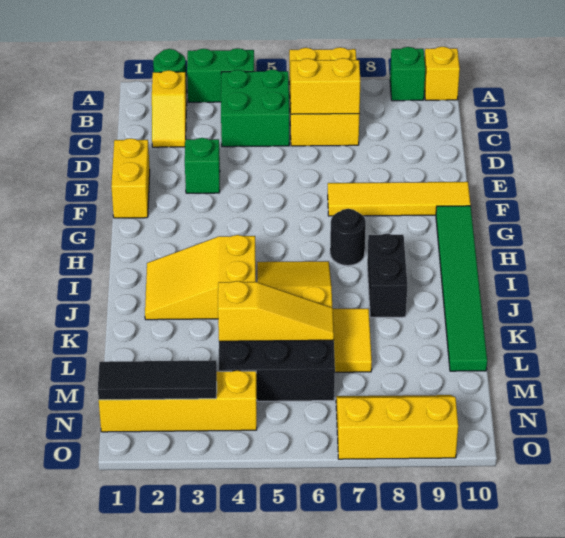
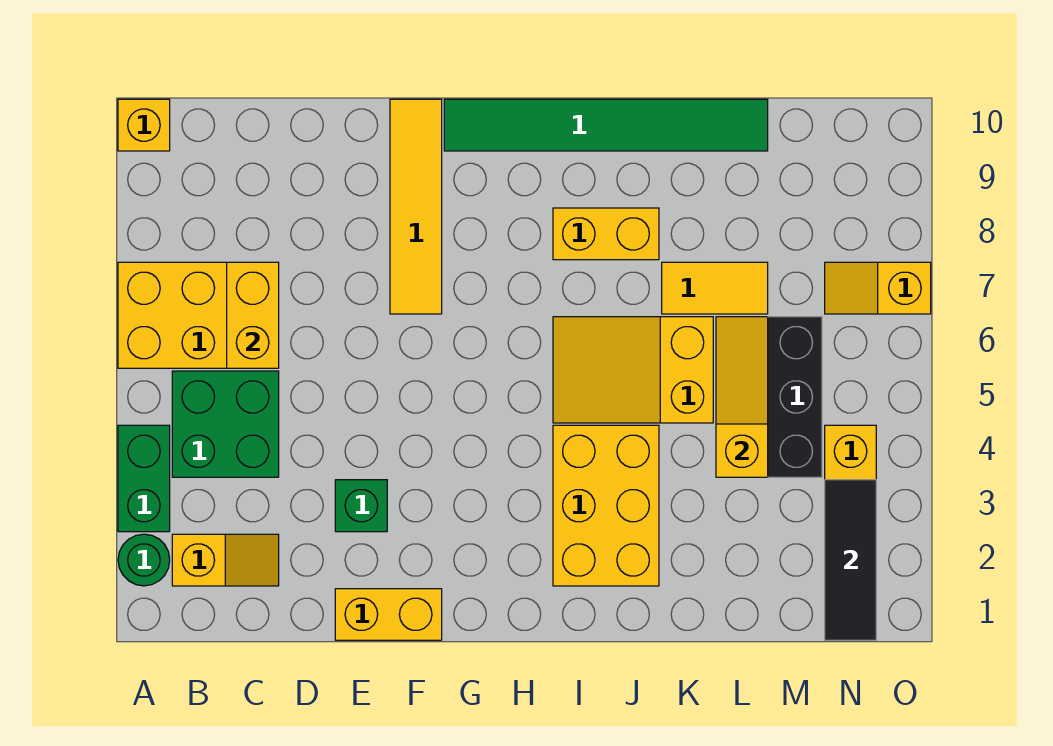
green brick A9 level 1 -> none
black round brick H7 level 1 -> none
yellow slope I2:J4 level 1 top 4 -> yellow brick I2:J4 level 1
black brick I8:J8 level 1 -> yellow brick I8:J8 level 1
yellow slope N7:O9 level 1 top O -> yellow slope N7:O7 level 1 top O

